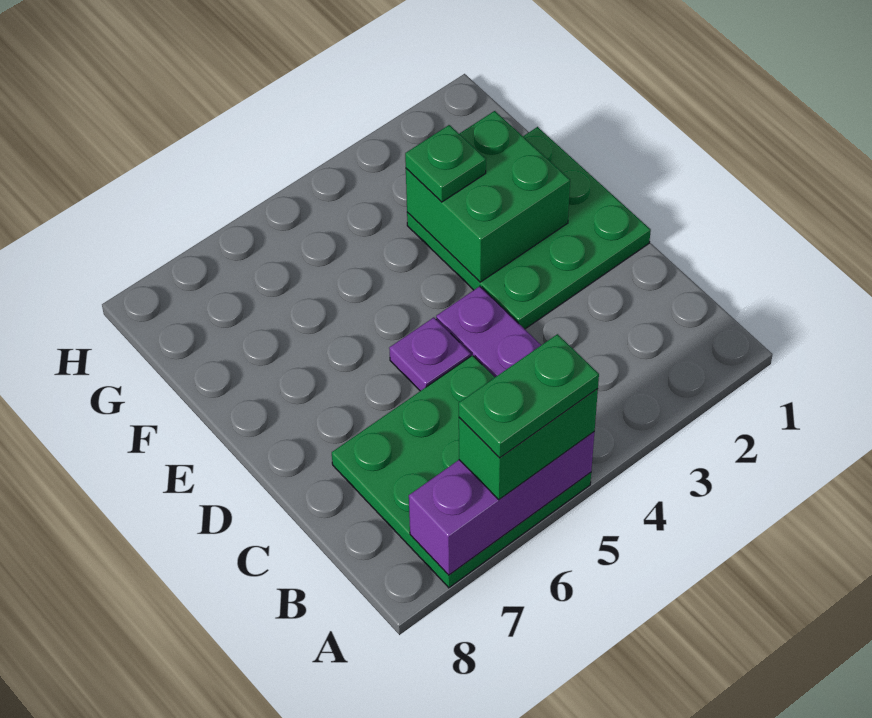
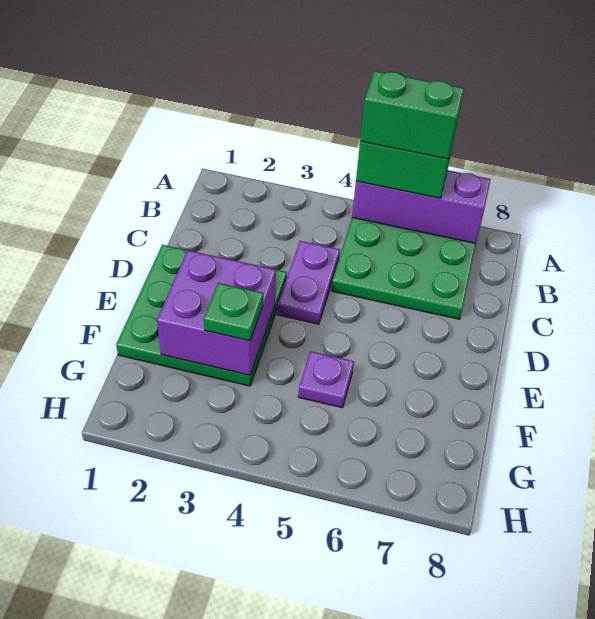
green plate A5:A6 level 4 -> green brick A5:A6 level 4
purple plate D5 level 1 -> purple plate F5 level 1
green brick E2:F3 level 2 -> purple brick E2:F3 level 2

